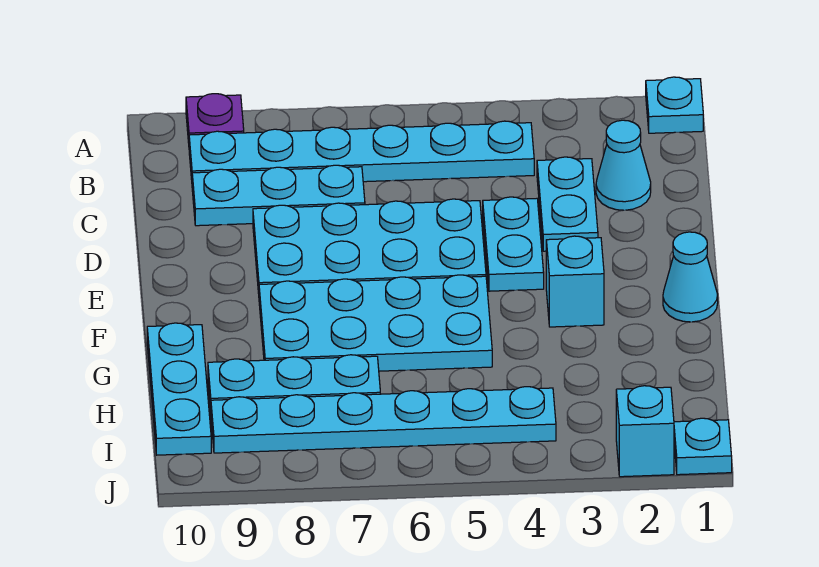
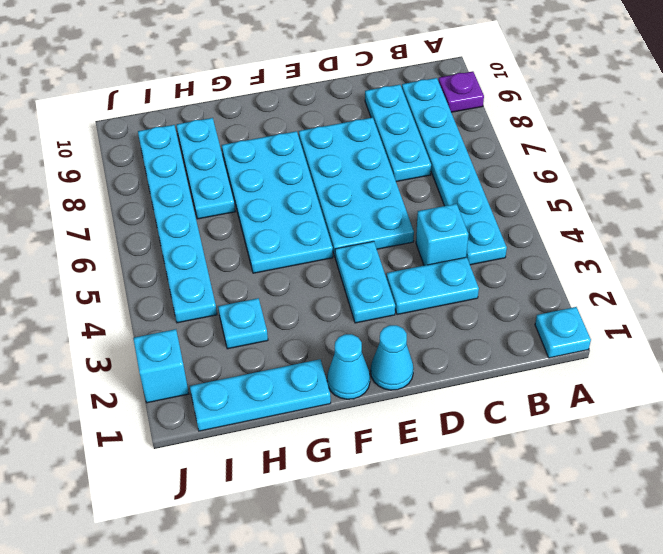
cyan cone C2 level 1 -> cyan cone E1 level 1
cyan plate D4:E4 level 1 -> cyan plate E3:E4 level 1
cyan brick F3 level 1 -> cyan brick C4 level 1
cyan plate G10:I10 level 1 -> cyan plate G1:I1 level 1
cyan plate J1 level 1 -> cyan plate H3 level 1

